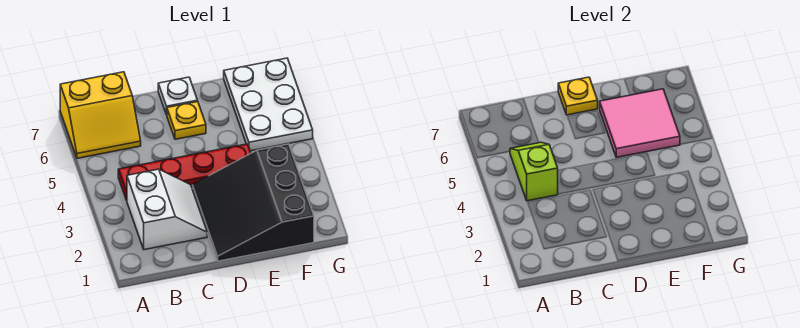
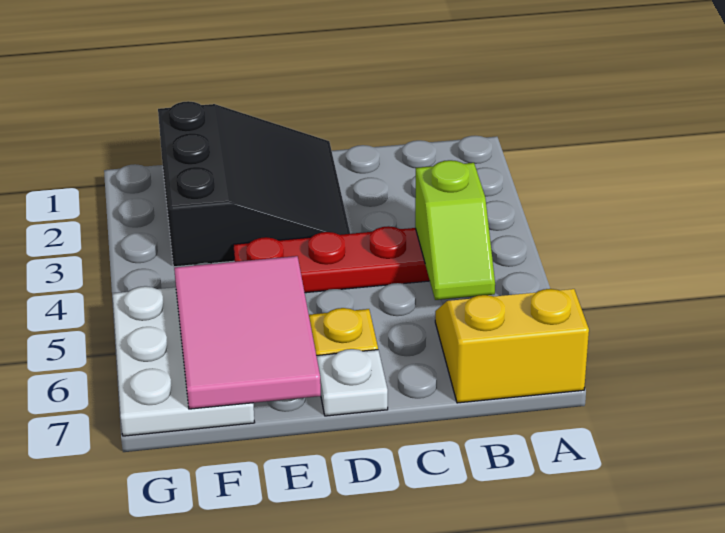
white slope B2:C3 level 1 top B -> none
yellow plate D7 level 2 -> none
pink tile E5:F6 level 2 -> pink tile E5:F7 level 2

